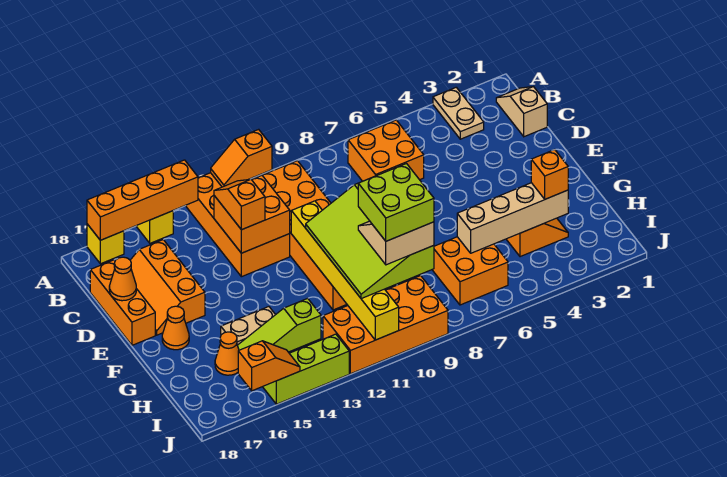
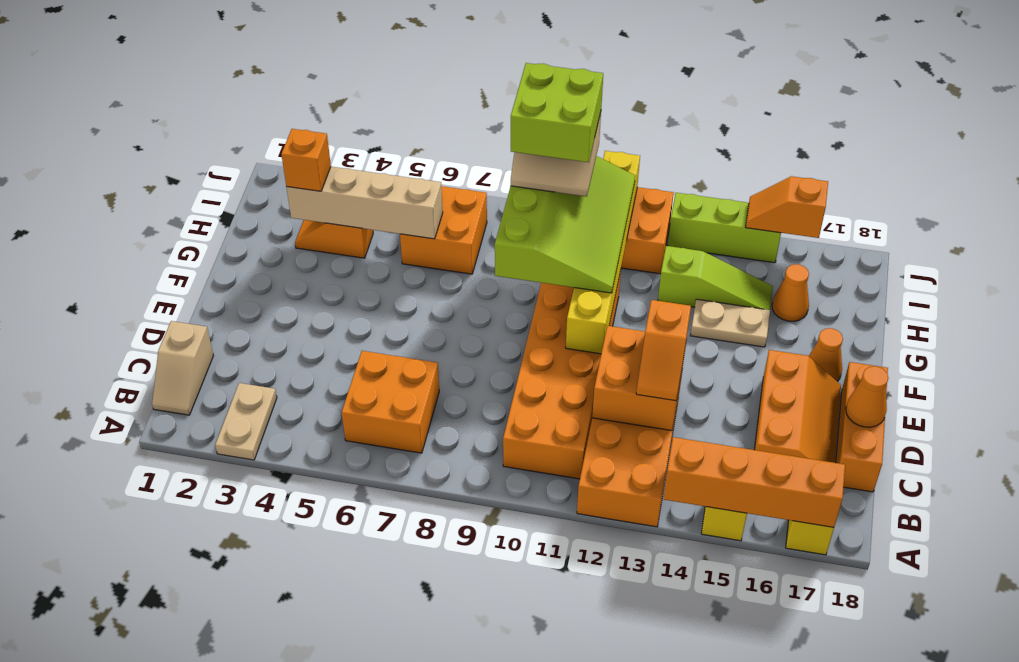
orange slope A11:A12 level 2 top 11 -> none

